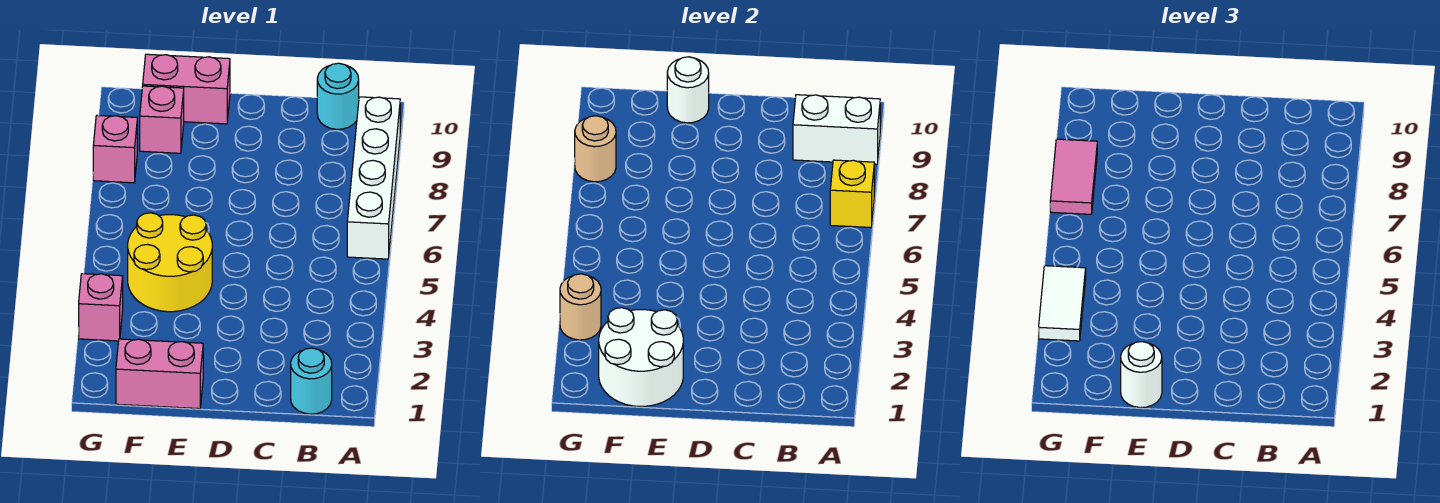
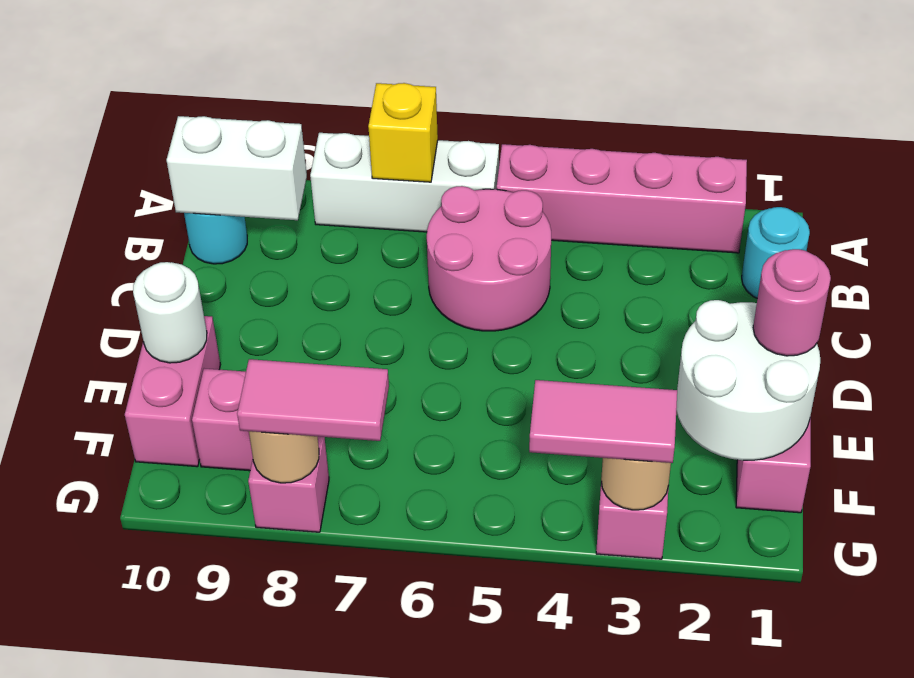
none -> pink brick A2:A5 level 1
white brick A6:A9 level 1 -> white brick A6:A8 level 1
white brick A9:B9 level 2 -> white brick B9:B10 level 2
none -> pink round brick B5:C6 level 1
white round brick E1 level 3 -> pink round brick E1 level 3
yellow round brick E4:F5 level 1 -> none
white tile G3:G4 level 3 -> pink tile G3:G4 level 3

